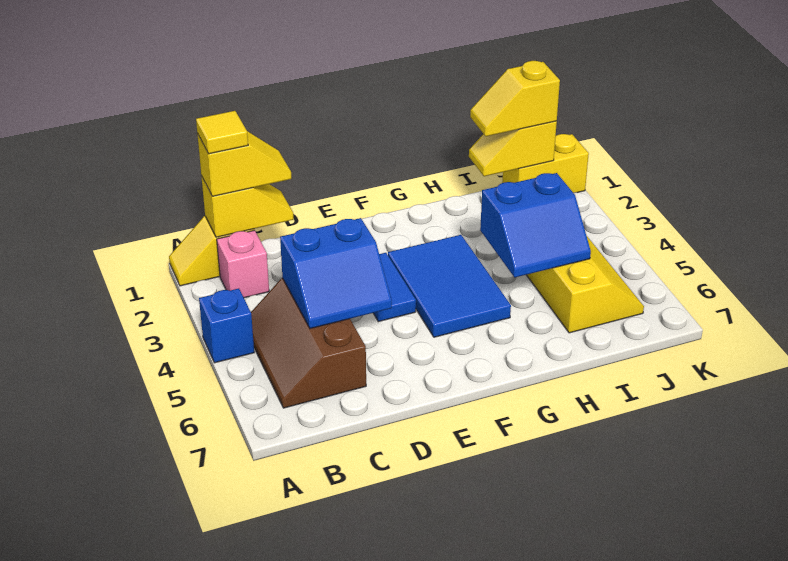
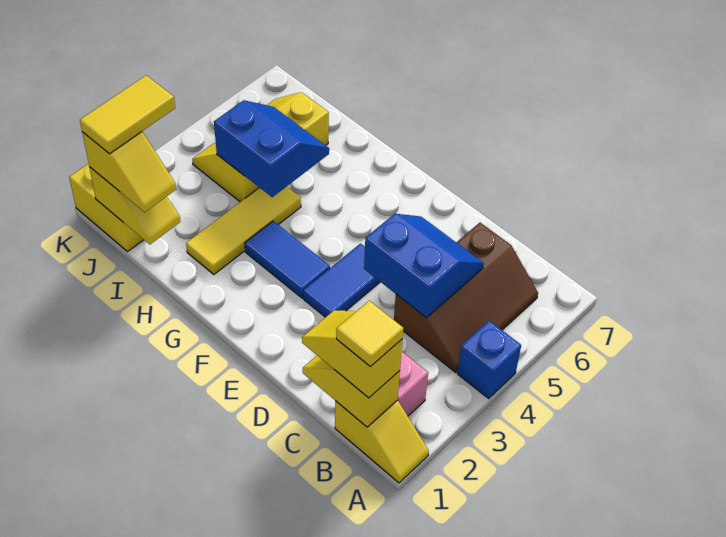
blue tile F3:G5 level 1 -> blue tile F3:G3 level 1
none -> yellow tile H2:H4 level 1
none -> yellow tile J1:J2 level 4

